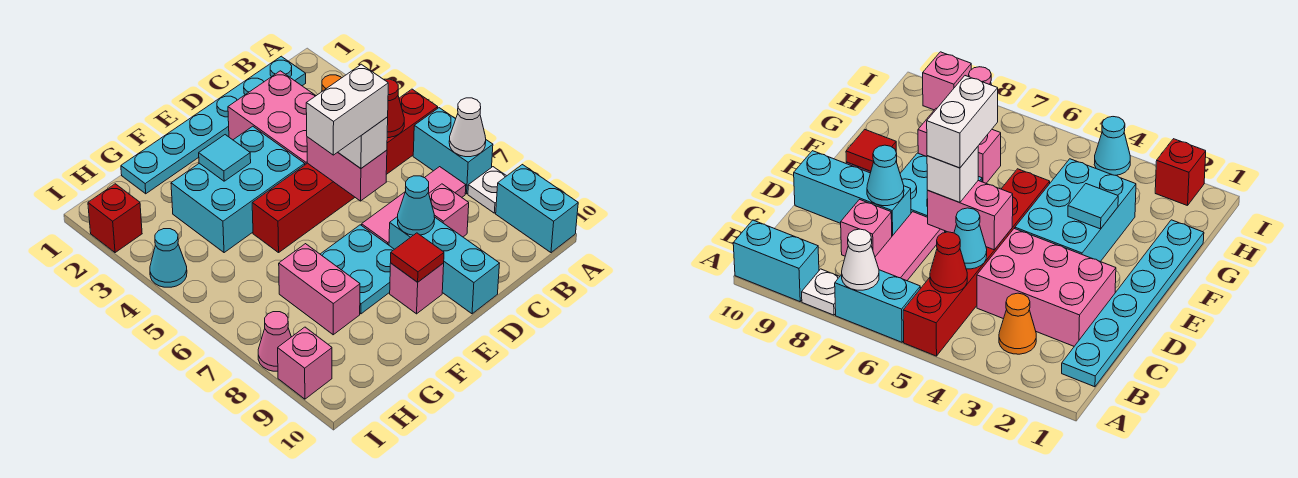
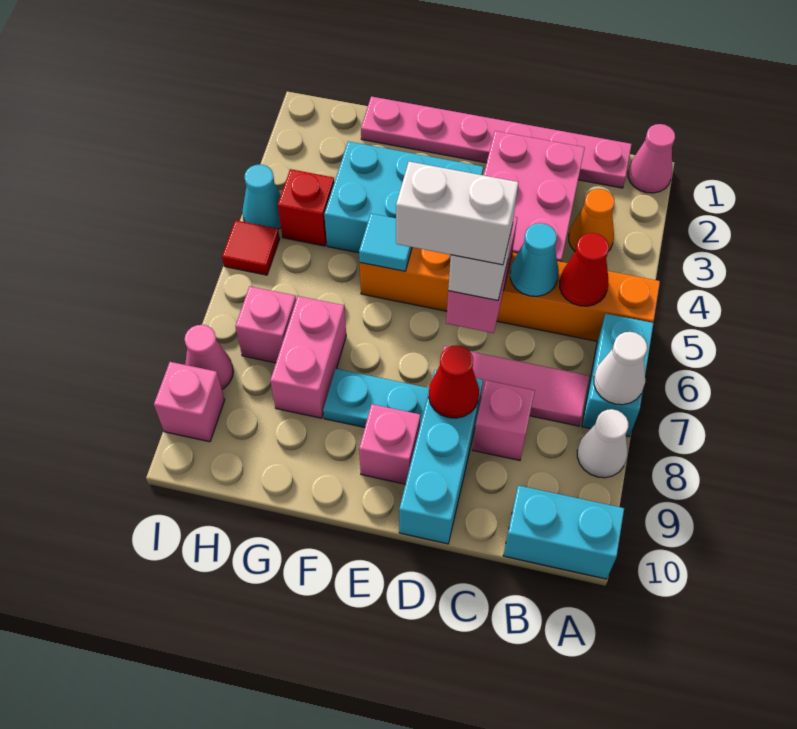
none -> pink cone A1 level 1
red brick A5:F5 level 1 -> orange brick A5:F5 level 1
white plate A8 level 1 -> white cone A8 level 1
cyan brick A9:A10 level 1 -> cyan brick A10:B10 level 1
cyan plate B1:G1 level 1 -> pink plate B1:G1 level 1
cyan cone D8 level 2 -> red cone D8 level 2
cyan plate E7:F8 level 1 -> cyan plate E8:F8 level 1
red tile E9 level 2 -> red tile I5 level 1
cyan tile F3 level 2 -> cyan tile F5 level 2
none -> pink brick H7 level 1
red brick I2 level 1 -> red brick H4 level 1

